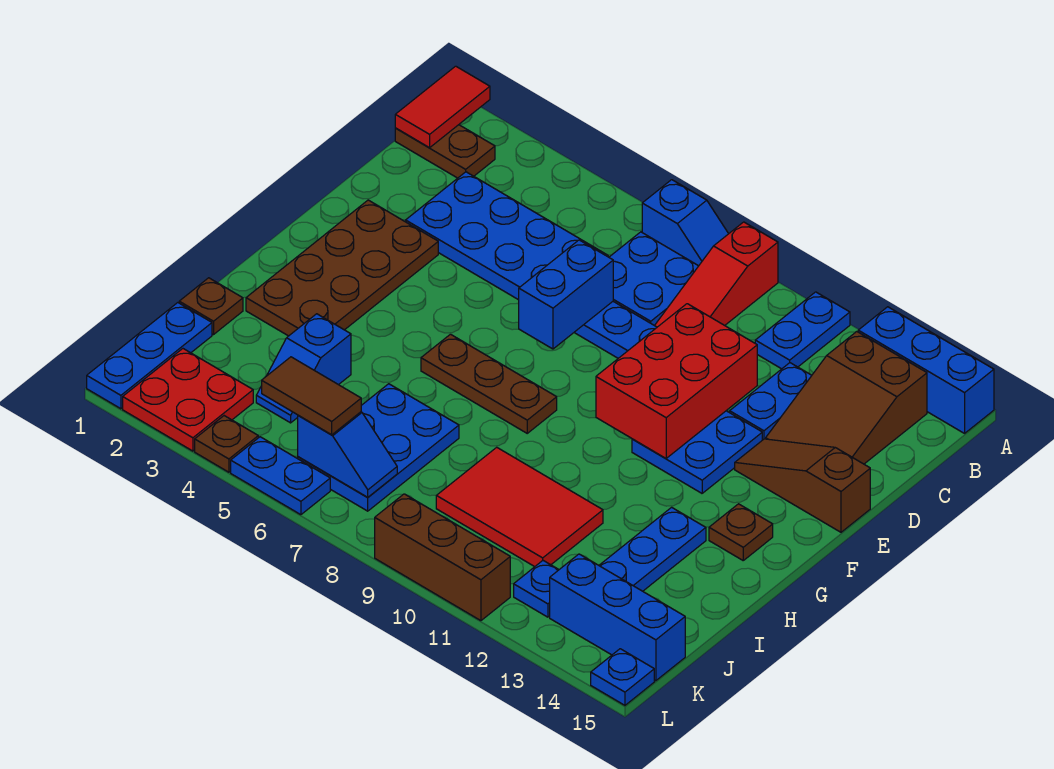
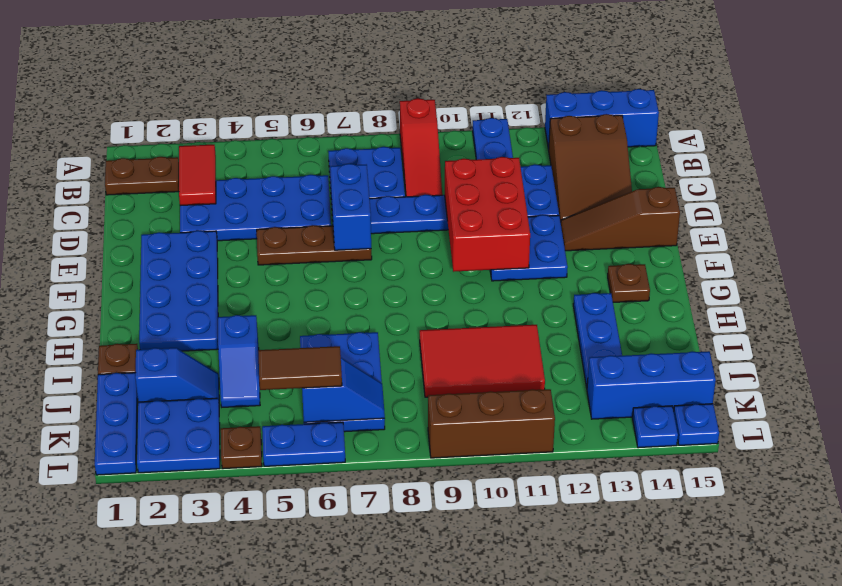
red tile A1:B1 level 2 -> red tile B3:C3 level 2
blue slope A7:A8 level 1 top 7 -> blue slope J2:J3 level 1 top 2
brown plate E2:H3 level 1 -> blue plate E2:H3 level 1
brown plate G6:G8 level 1 -> brown plate E5:E7 level 1
red plate K2:L3 level 1 -> blue plate K2:L3 level 1
blue plate K12 level 1 -> blue plate L14 level 1

